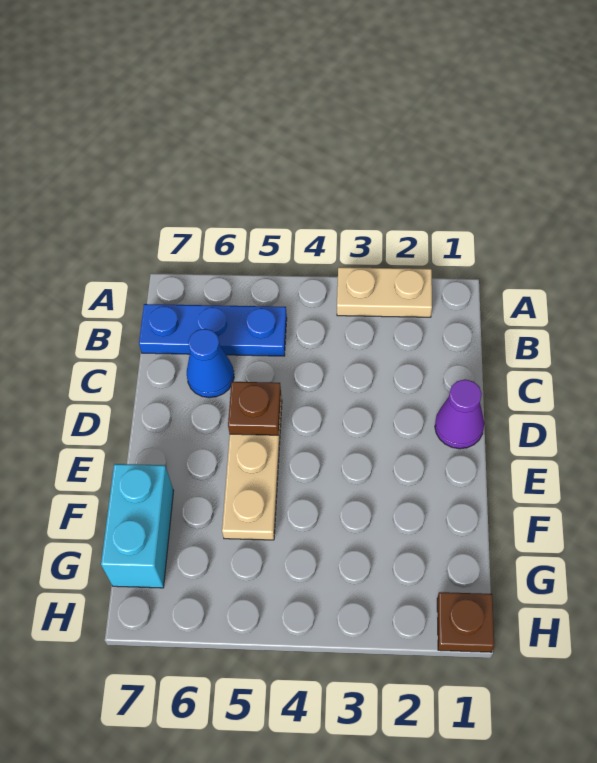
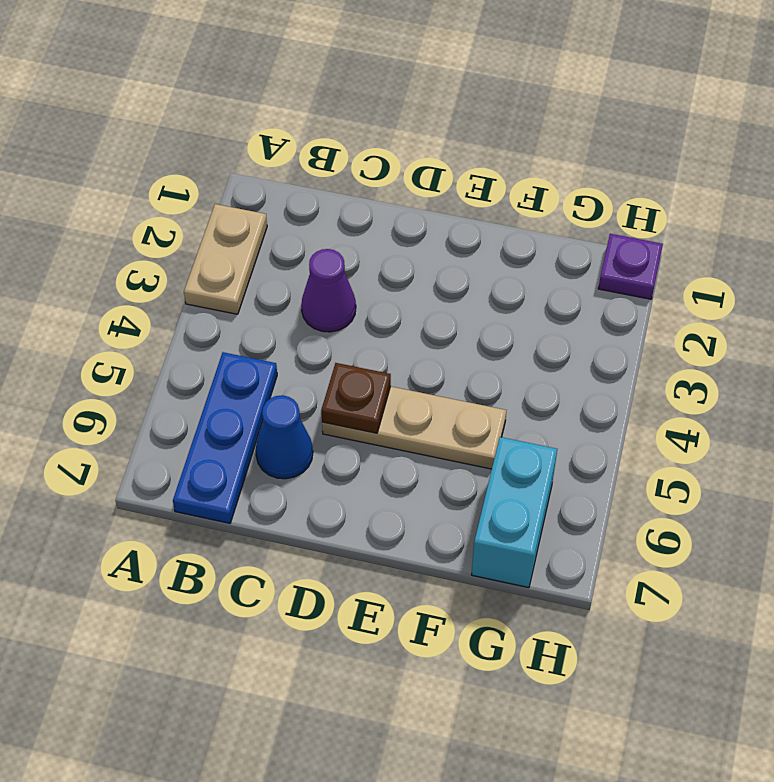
purple cone D1 level 1 -> purple cone C3 level 1
cyan brick F7:G7 level 1 -> cyan brick G6:G7 level 1
brown plate H1 level 1 -> purple plate H1 level 1

